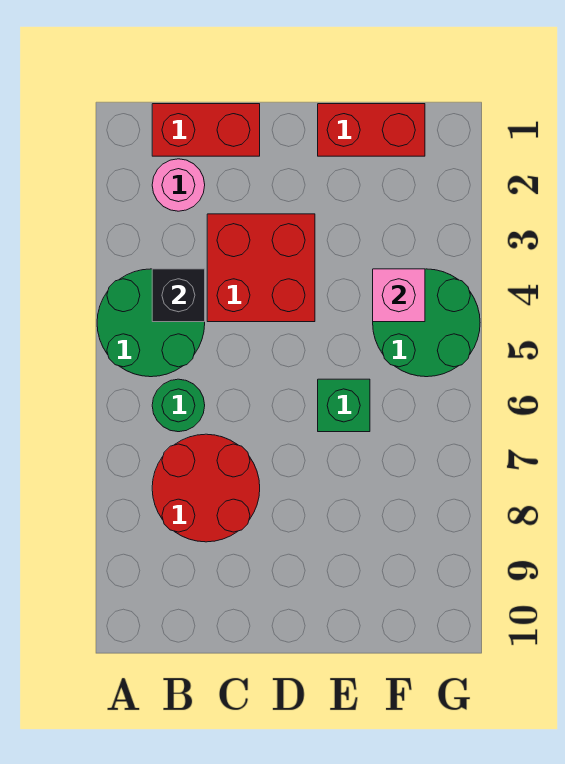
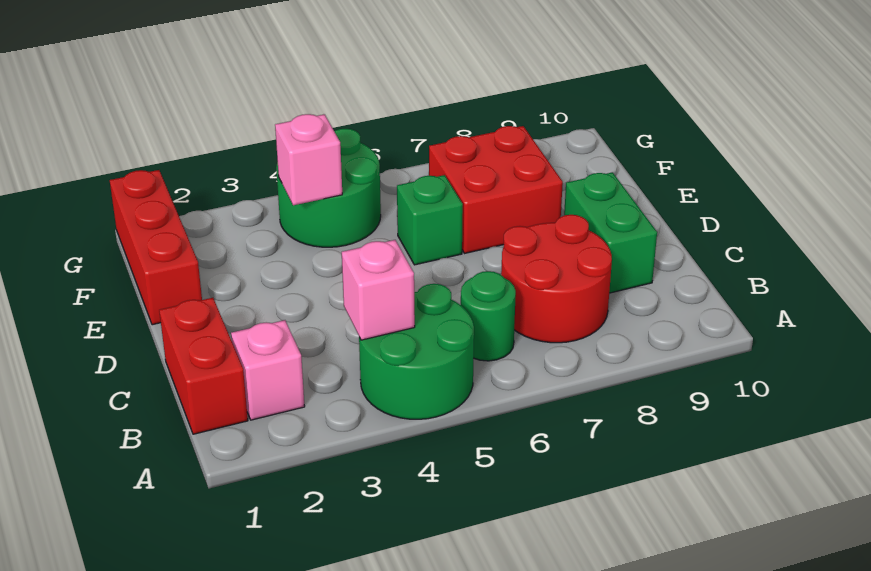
pink round brick B2 level 1 -> pink brick B2 level 1
black brick B4 level 2 -> pink brick B4 level 2
red brick C3:D4 level 1 -> red brick E7:F8 level 1
none -> green brick C9:D9 level 1
red brick E1:F1 level 1 -> red brick E1:G1 level 1

